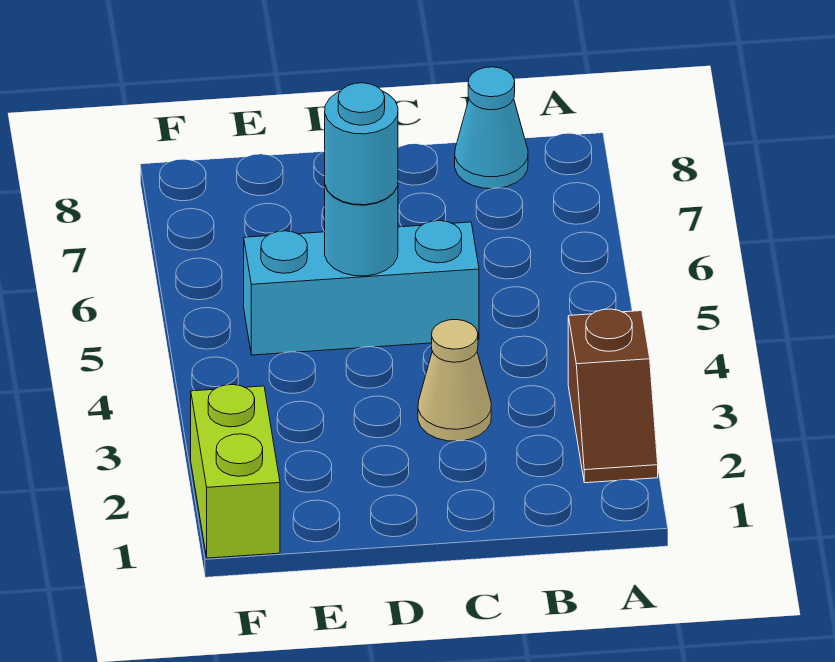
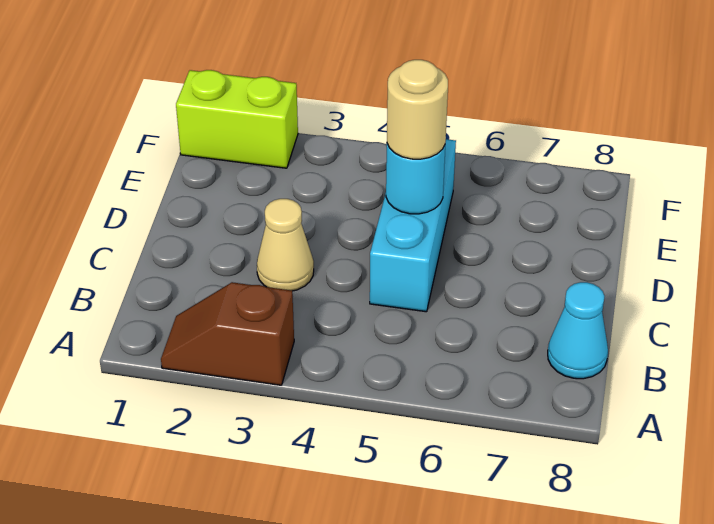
cyan round brick D5 level 3 -> tan round brick D5 level 3

